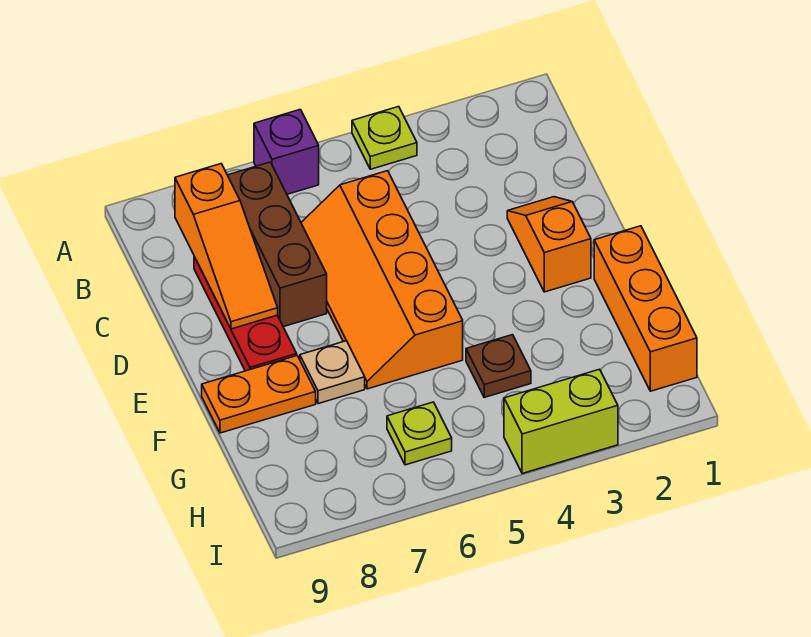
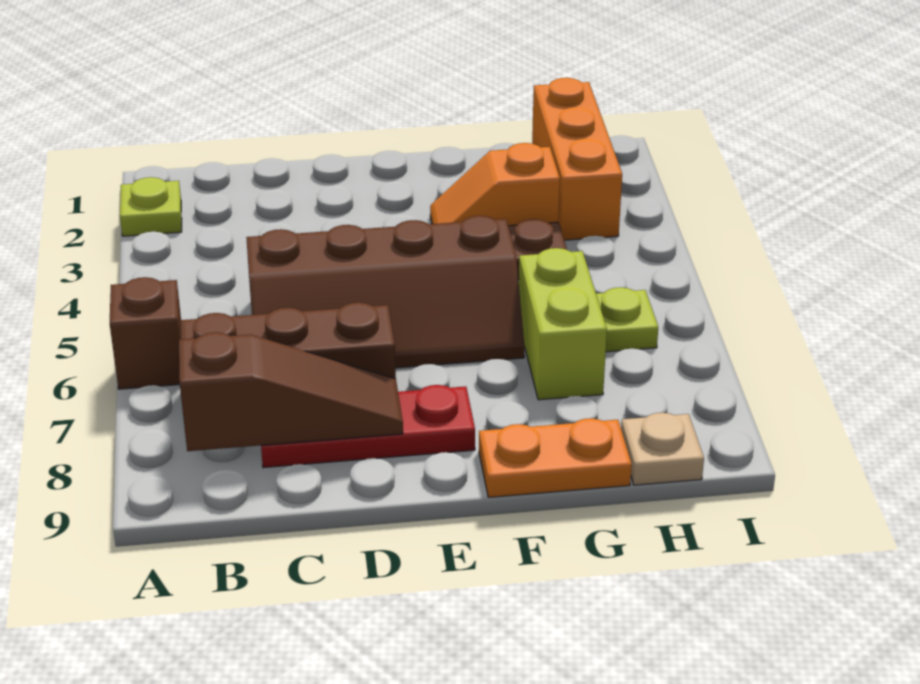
lime plate A4 level 1 -> lime plate A2 level 1
purple brick A6 level 1 -> brown brick A6 level 1
orange slope B8:D8 level 2 top B -> brown slope B8:D8 level 2 top B
orange slope C5:F6 level 1 top 5 -> brown slope C5:F6 level 1 top 5
orange slope D2:E2 level 1 top E -> orange slope F3:G3 level 1 top G
orange brick F1:H1 level 1 -> orange brick H1:H3 level 1
tan plate F7 level 1 -> tan plate H9 level 1
orange plate F8:F9 level 1 -> orange plate F9:G9 level 1
lime brick I3:I4 level 1 -> lime brick G6:G7 level 1

